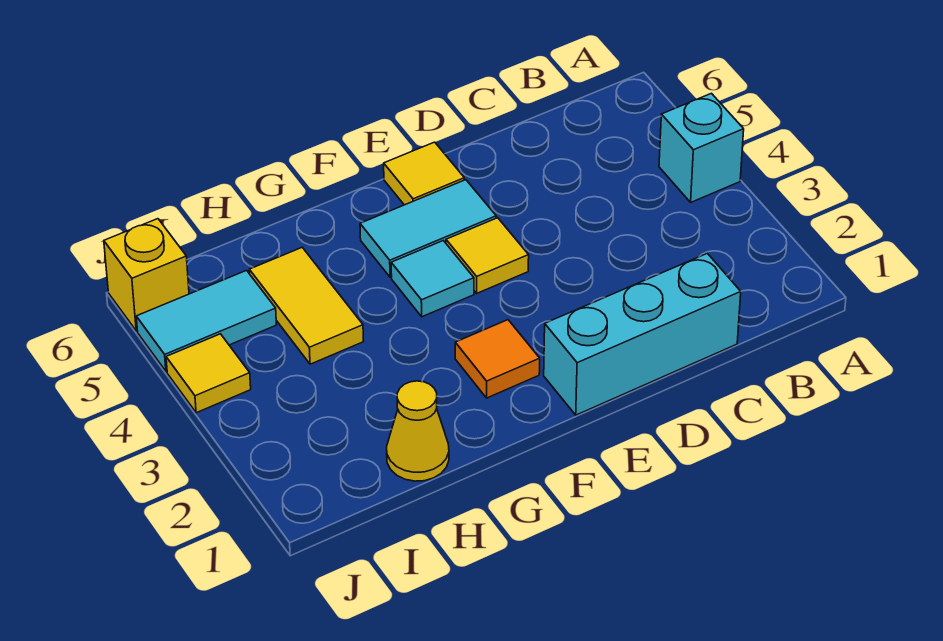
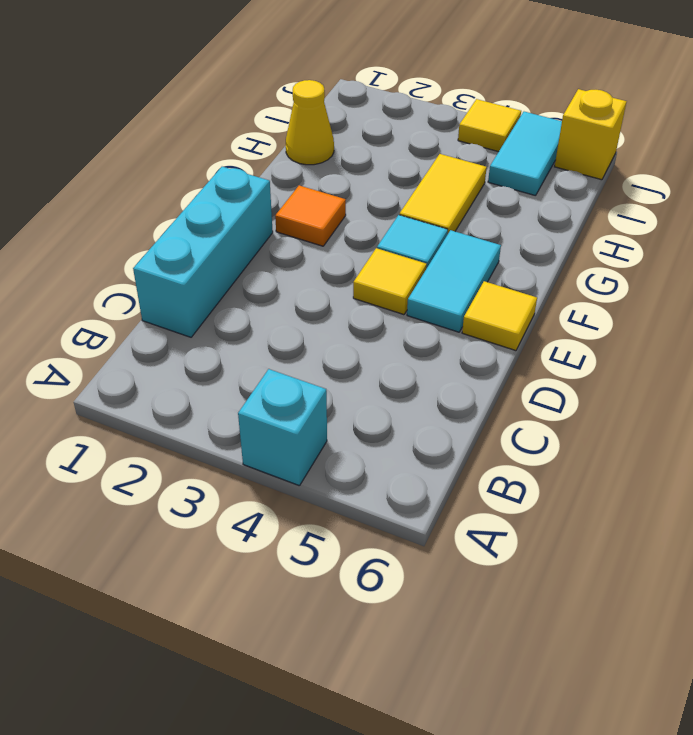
yellow tile H4:H5 level 1 -> yellow tile G4:H4 level 1

